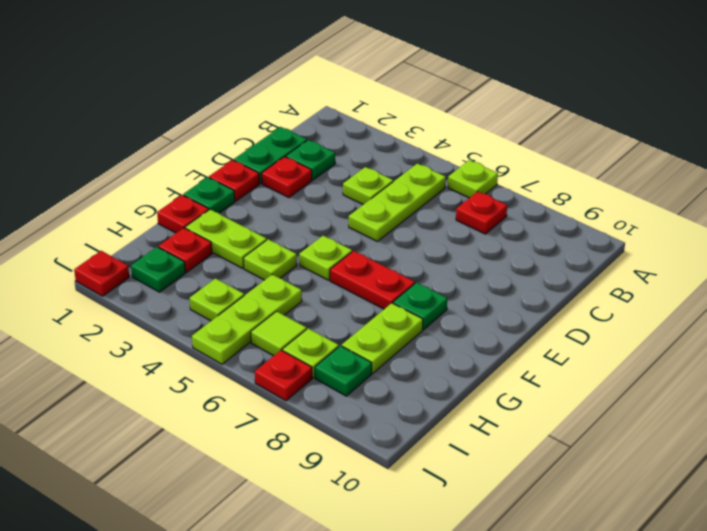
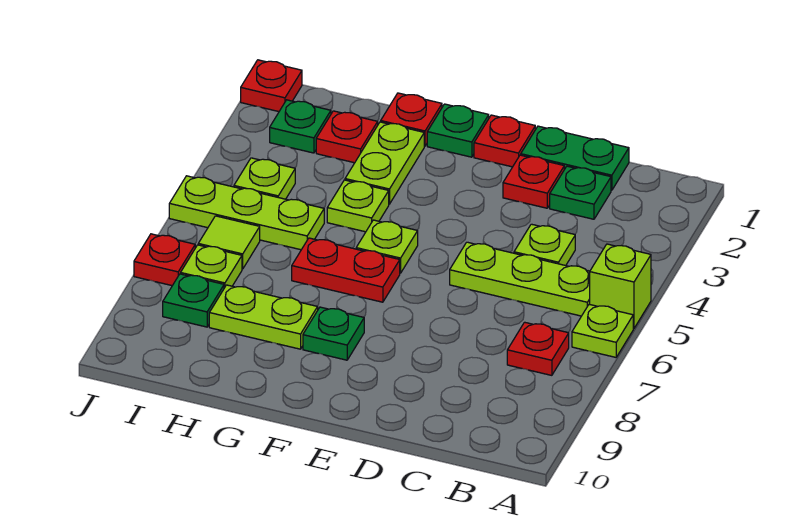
none -> lime brick A5 level 1
red plate F6:F7 level 1 -> red plate F6:G6 level 1

